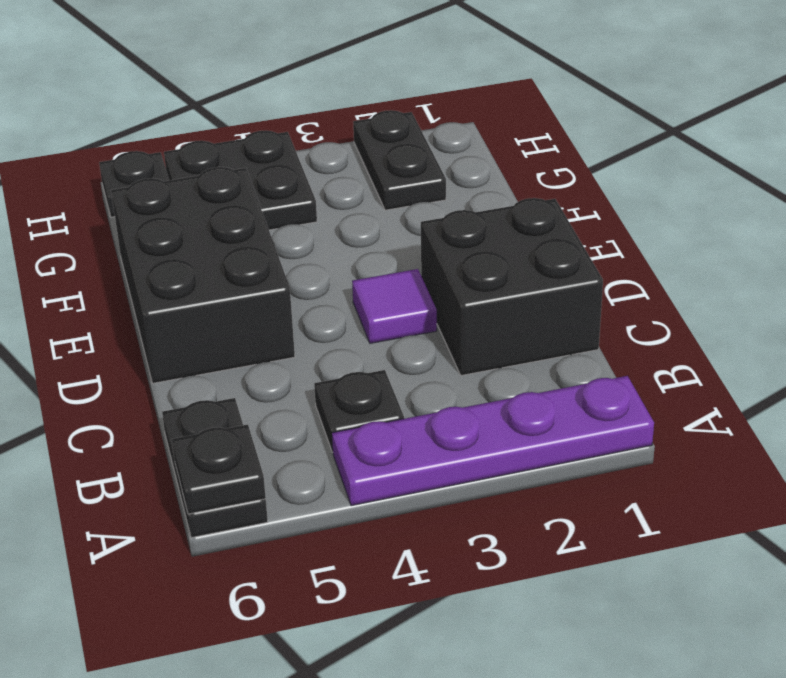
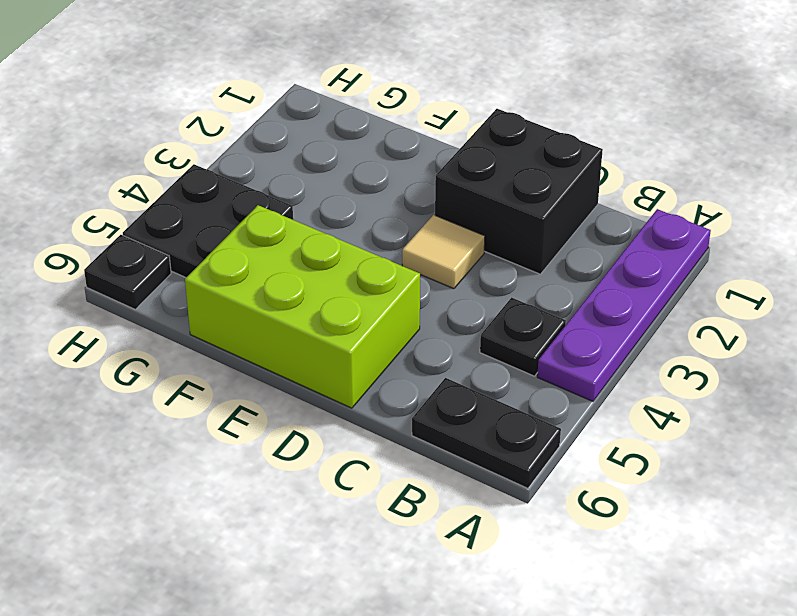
black plate A6 level 2 -> none
purple tile D3 level 1 -> tan tile D3 level 1
black brick D5:F6 level 1 -> lime brick D5:F6 level 1
black plate G2:H2 level 1 -> none

